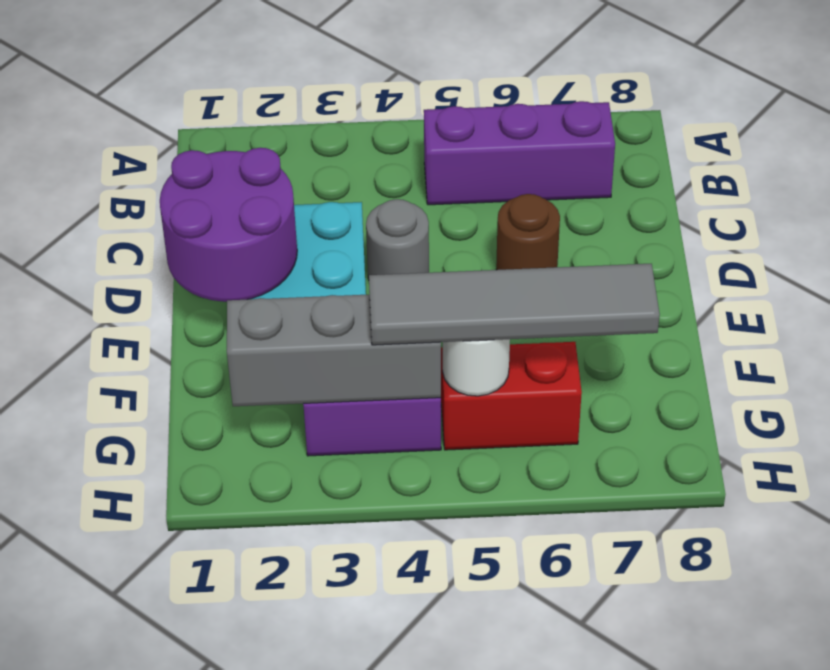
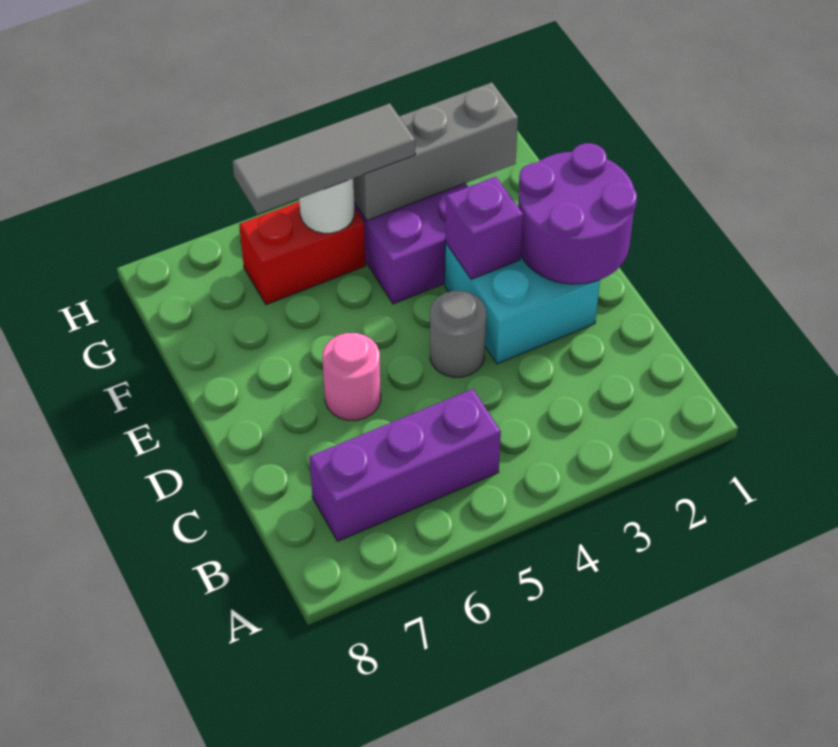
brown round brick D6 level 1 -> pink round brick D6 level 1
none -> purple brick E3 level 2
grey tile G4:G7 level 3 -> grey tile G4:G6 level 3

